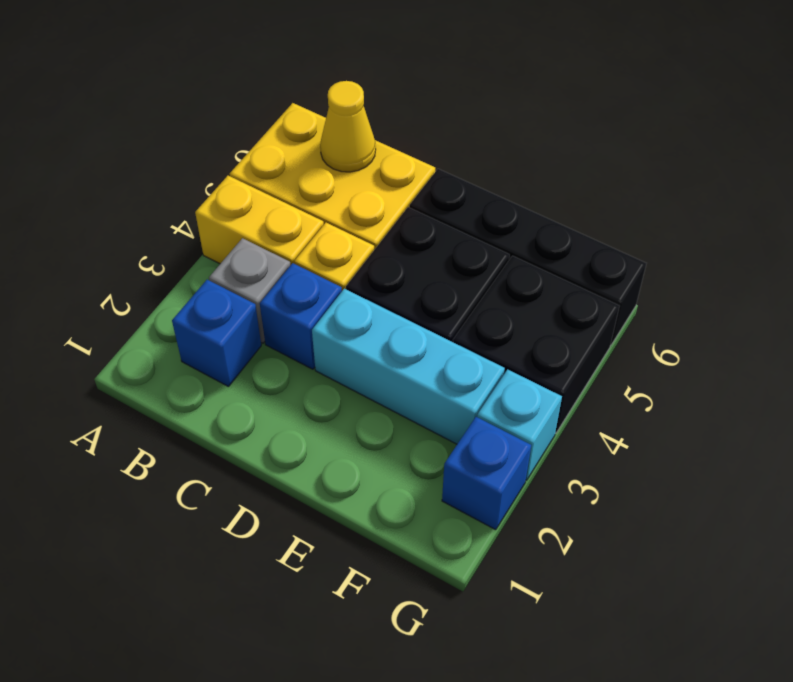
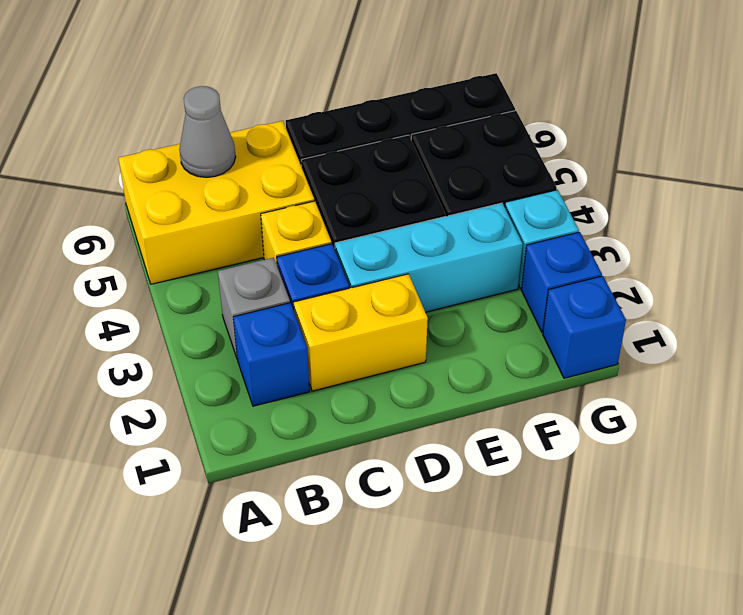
yellow brick A4:B4 level 1 -> yellow brick C2:D2 level 1
yellow cone B6 level 2 -> grey cone B6 level 2
none -> blue brick G1 level 1

